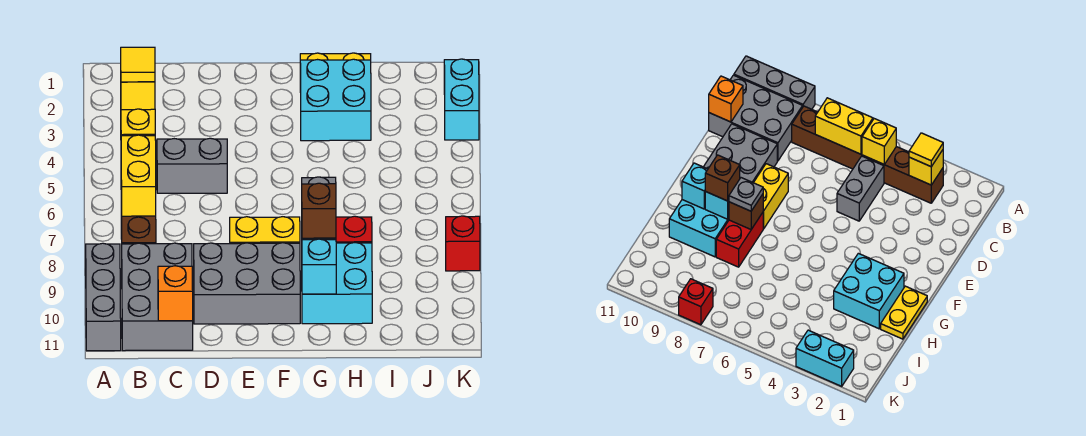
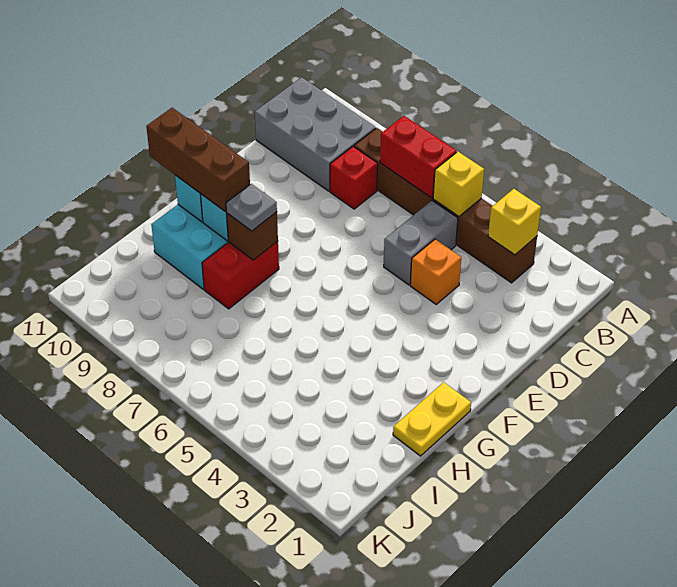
grey brick A9:A11 level 1 -> none
yellow tile B3 level 3 -> none
yellow brick B6:B7 level 2 -> red brick B6:B7 level 2
orange brick C11 level 2 -> orange brick D4 level 1
grey brick D9:F10 level 1 -> none
yellow brick E8:F8 level 1 -> none
cyan brick G2:H3 level 1 -> none
brown brick G9 level 3 -> brown brick G9:G11 level 3
cyan brick K2:K3 level 1 -> none
red brick K8 level 1 -> red brick C8 level 1

